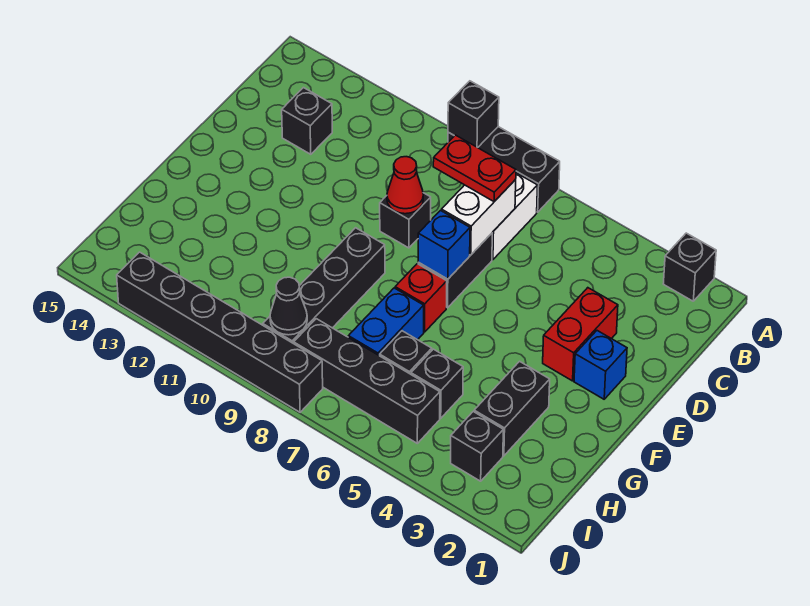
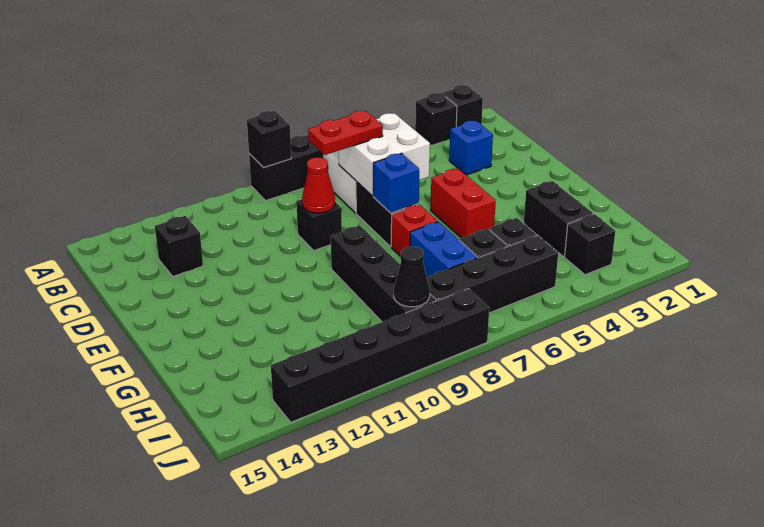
none -> black brick A3 level 1
white brick C7:D7 level 2 -> white brick C6:D7 level 2
red brick D3:E3 level 1 -> red brick E5:F5 level 1
blue brick E2 level 1 -> blue brick C3 level 1

